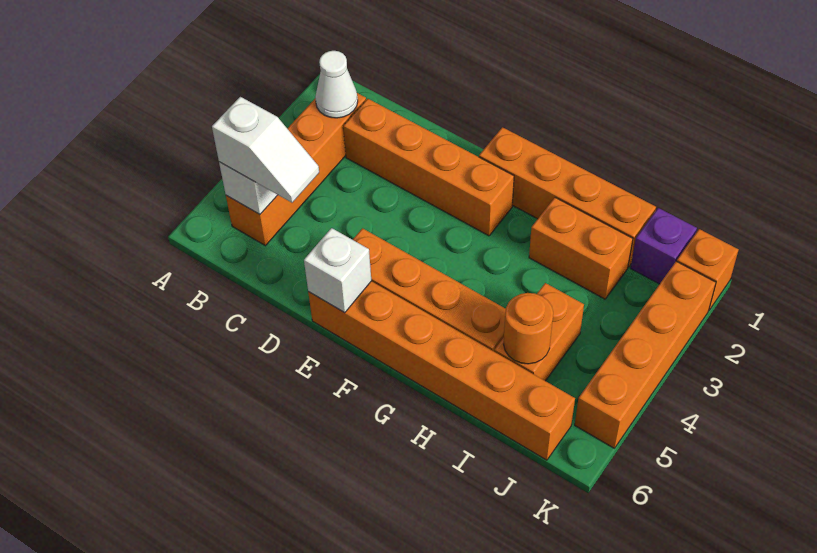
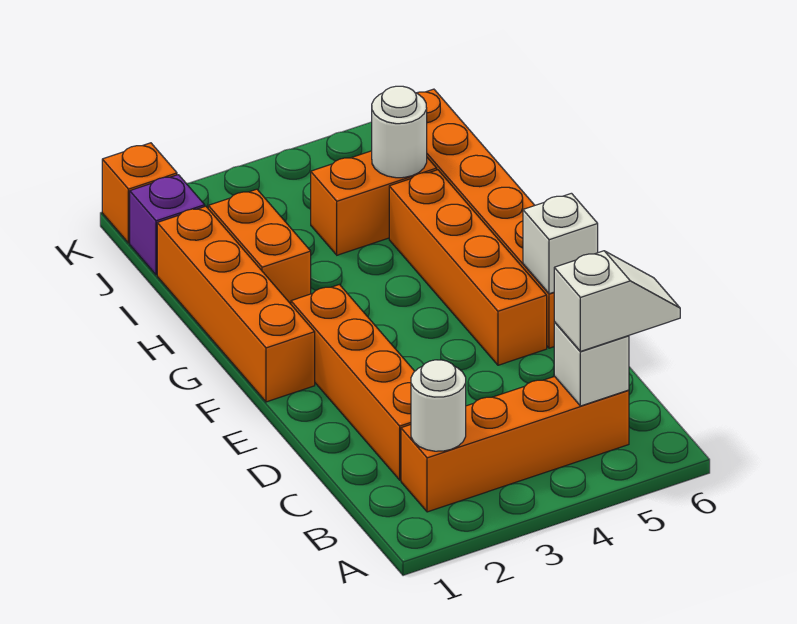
white cone B2 level 2 -> white round brick B2 level 2
white slope B5:C5 level 3 top B -> white slope B5:B6 level 3 top 5
orange round brick I5 level 2 -> white round brick I5 level 2
orange brick K2:K5 level 1 -> none

